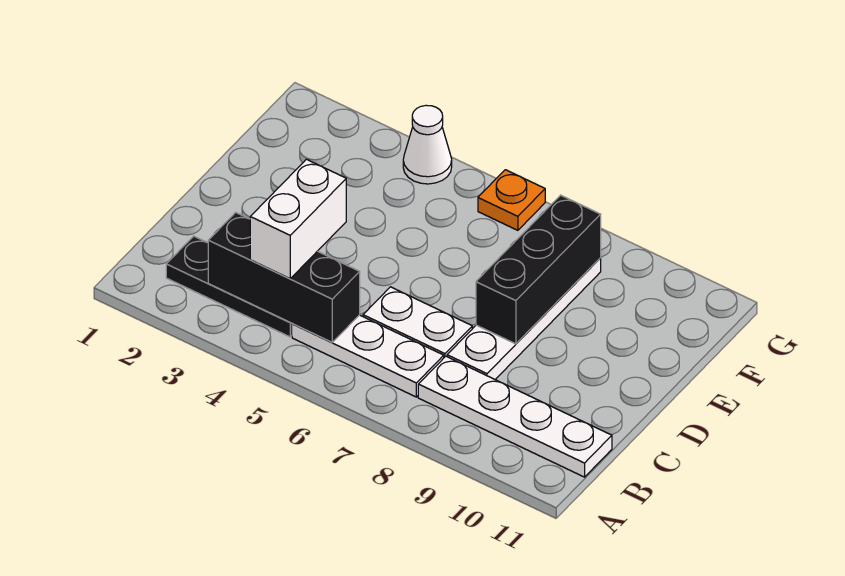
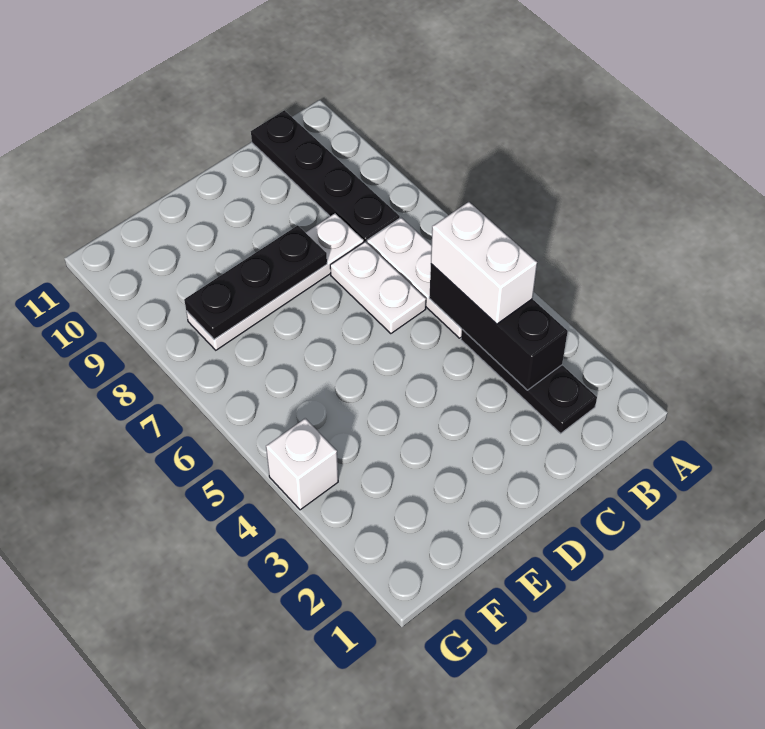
white brick B4:C4 level 3 -> white brick B4:B5 level 3
white plate B8:B11 level 1 -> black plate B8:B11 level 1
black brick D8:F8 level 2 -> black plate D8:F8 level 2
white cone G4 level 1 -> white brick G4 level 1
orange plate G6 level 1 -> none

